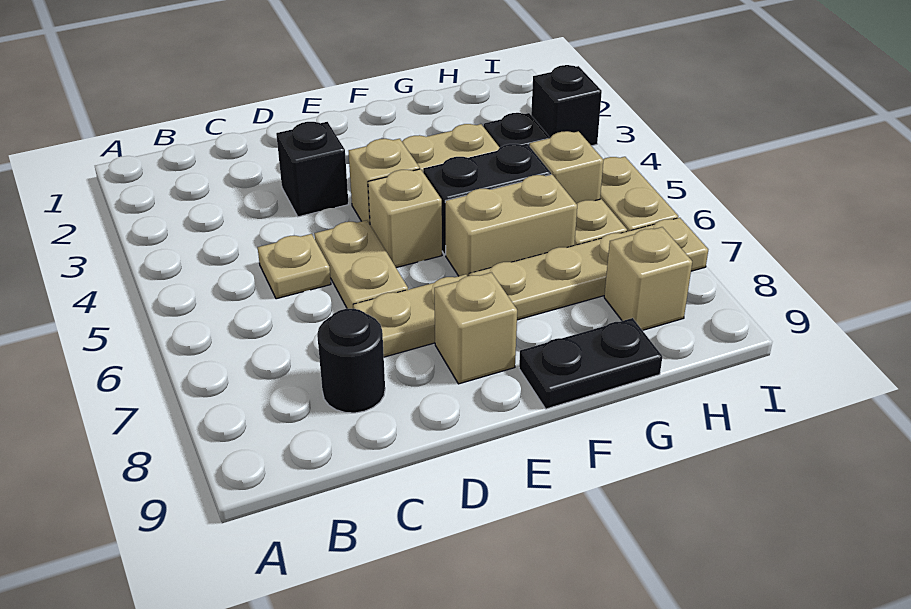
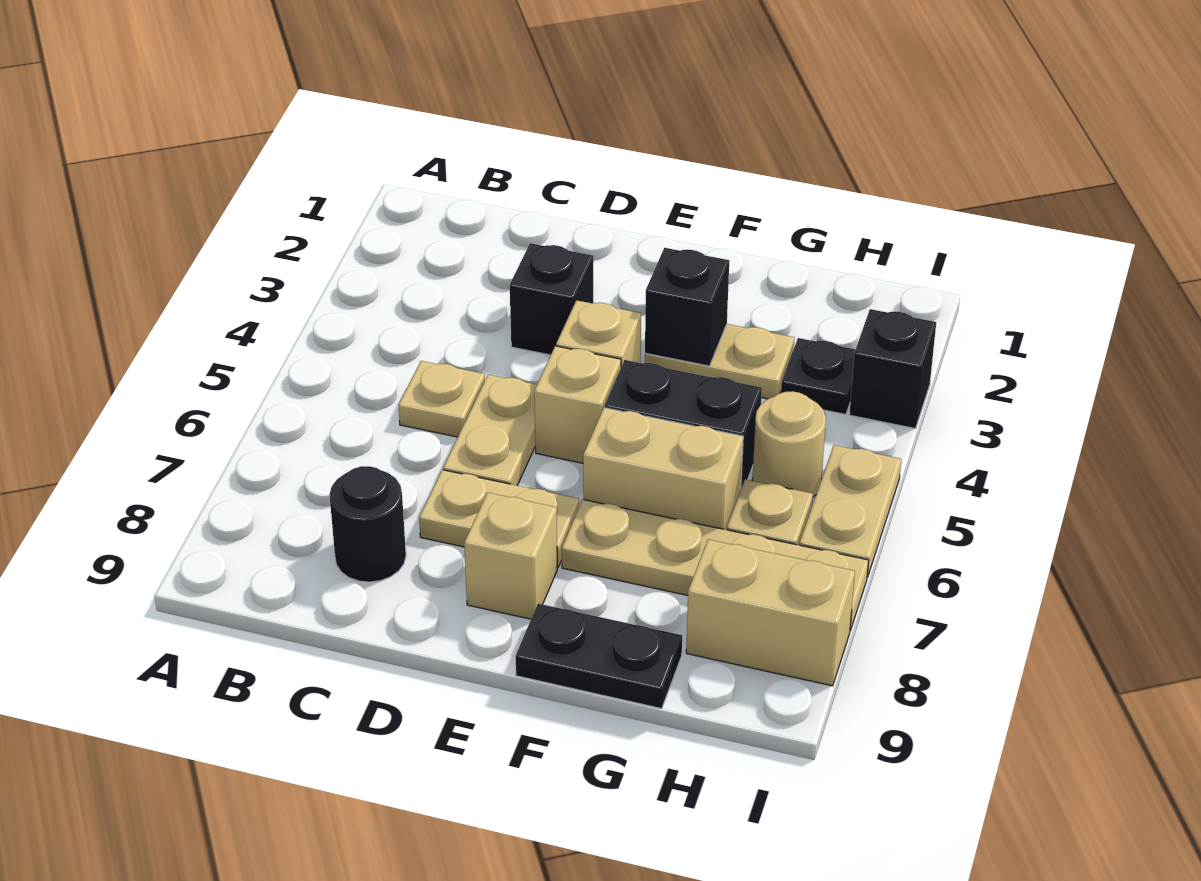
none -> black brick F3 level 2
tan brick H5 level 1 -> tan round brick H5 level 1
tan brick H8 level 1 -> tan brick H8:I8 level 1

